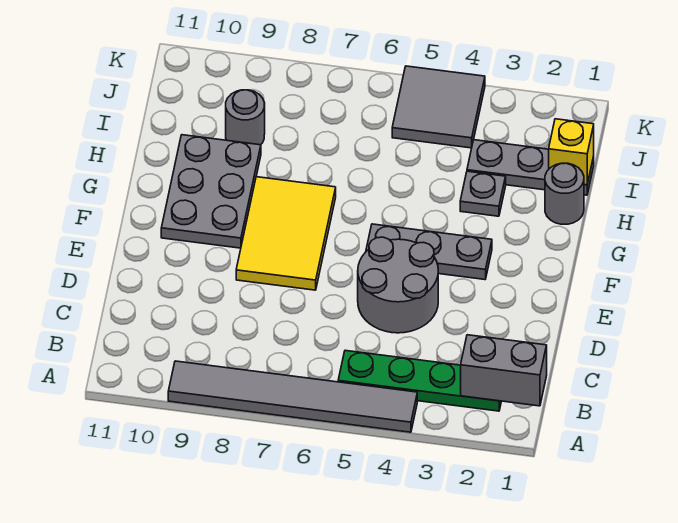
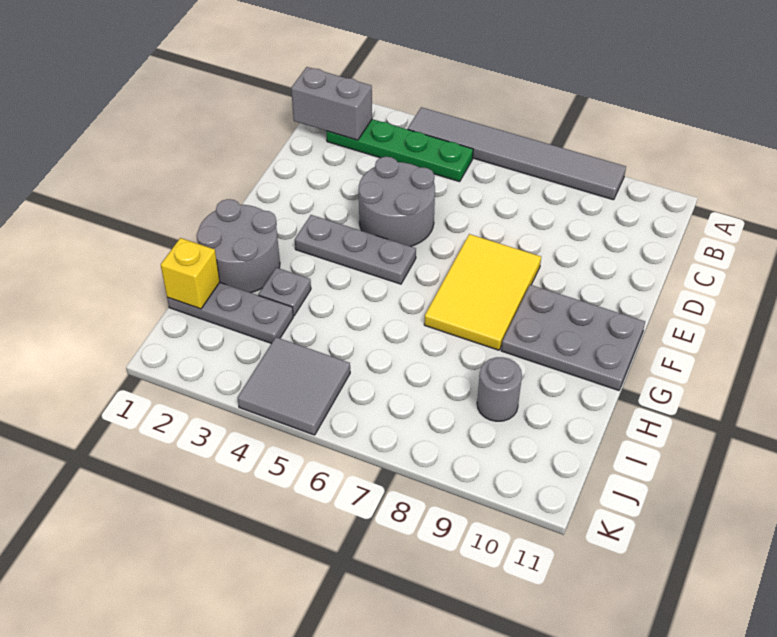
grey plate F9:H10 level 1 -> grey plate F9:G11 level 1
grey round brick H1 level 1 -> grey round brick G1:H2 level 1

